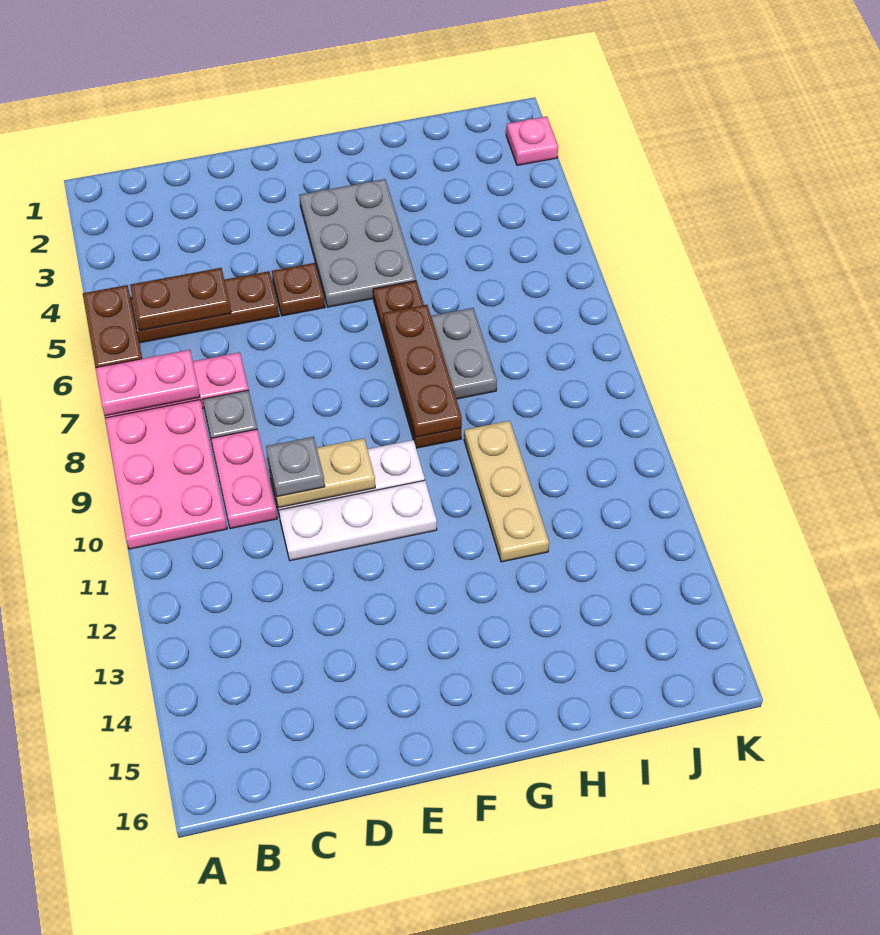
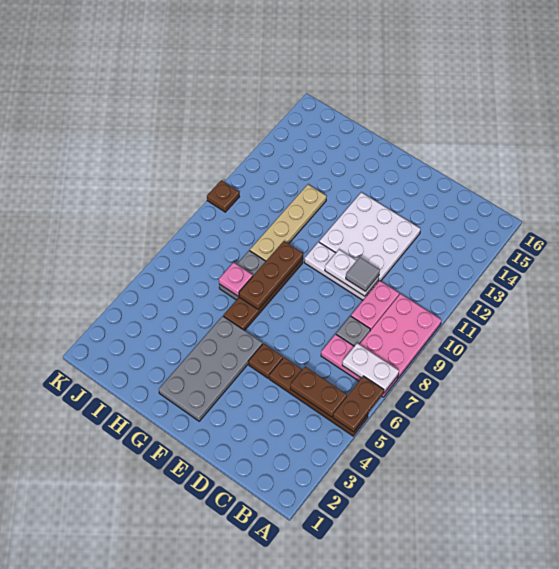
pink plate A7:B7 level 2 -> white plate A7:B7 level 2
tan plate D10:E10 level 2 -> white plate D10:E10 level 2
grey plate D10 level 3 -> grey tile D10 level 3
white plate D11:F11 level 1 -> white plate D11:F13 level 1
grey plate F3:G5 level 1 -> grey plate F2:G5 level 1
tan plate H10:H12 level 1 -> tan plate H9:H12 level 1
pink plate K2 level 1 -> pink plate H7 level 2
none -> brown plate K10 level 1

